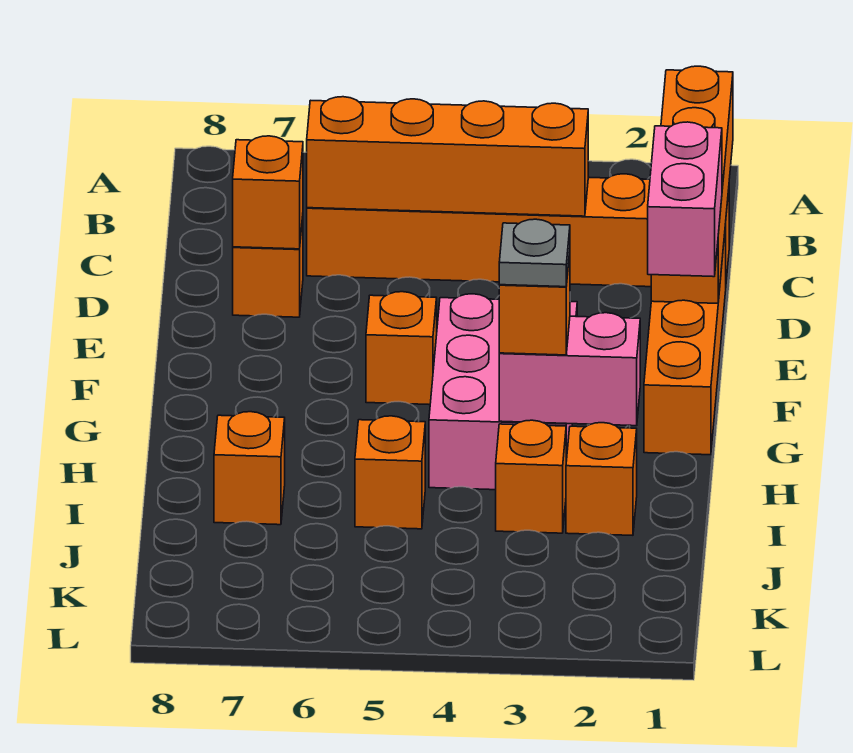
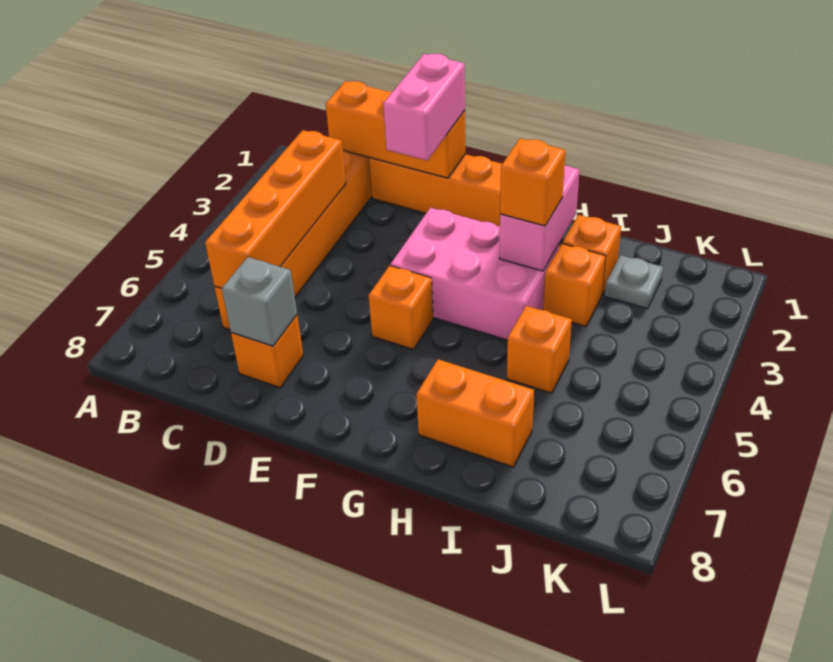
orange brick B1:E1 level 2 -> orange brick C1:E1 level 2
orange brick D7 level 2 -> grey brick D7 level 2
pink brick E1:F1 level 3 -> pink brick E1:E2 level 3
grey plate H3 level 4 -> grey plate J2 level 1
orange brick I7 level 1 -> orange brick H7:I7 level 1

